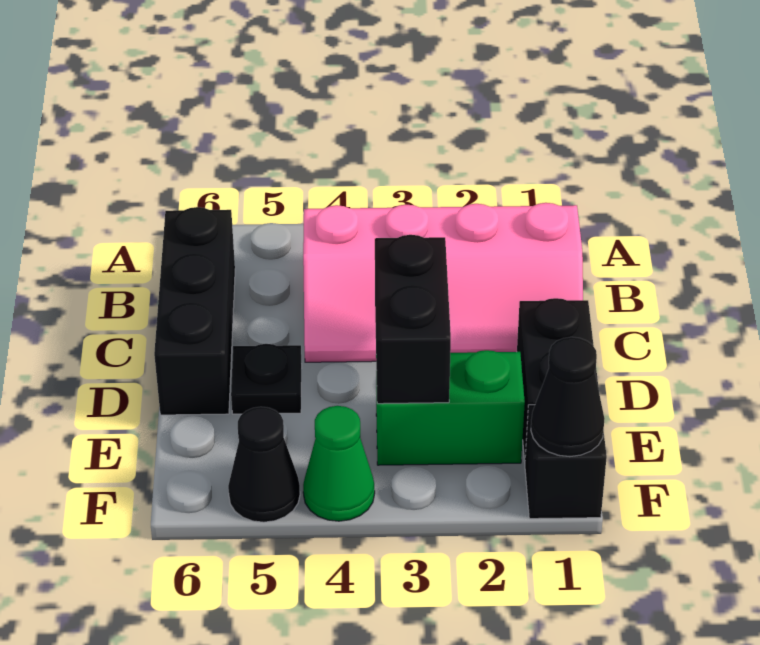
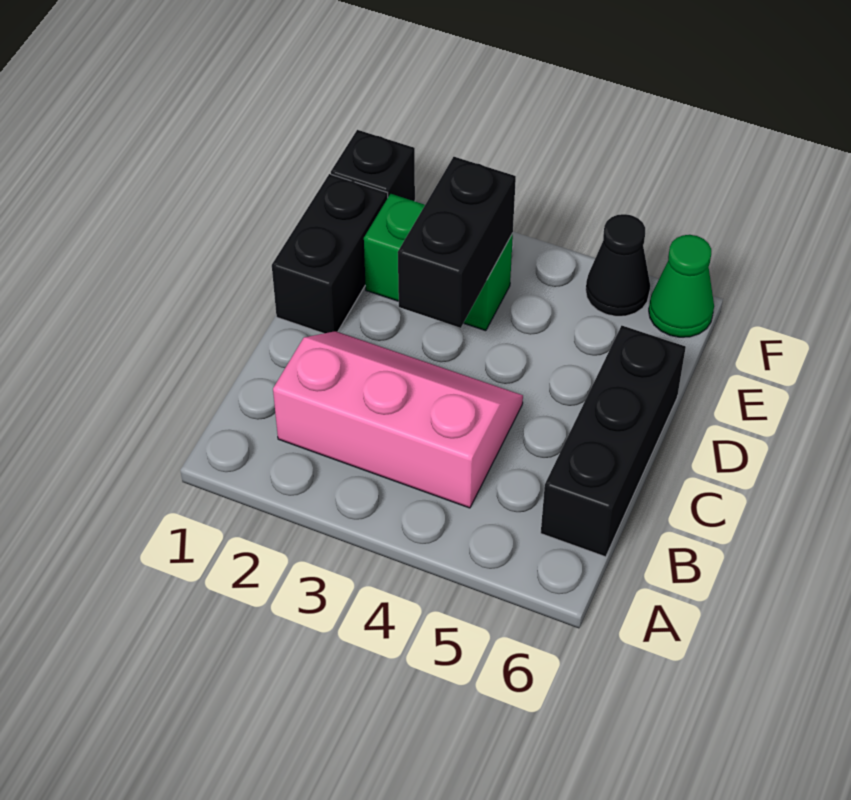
pink slope B1:C4 level 1 top B -> pink slope B2:C4 level 1 top B
black plate D5 level 1 -> none
black cone F1 level 2 -> none
green cone F4 level 1 -> green cone F6 level 1

